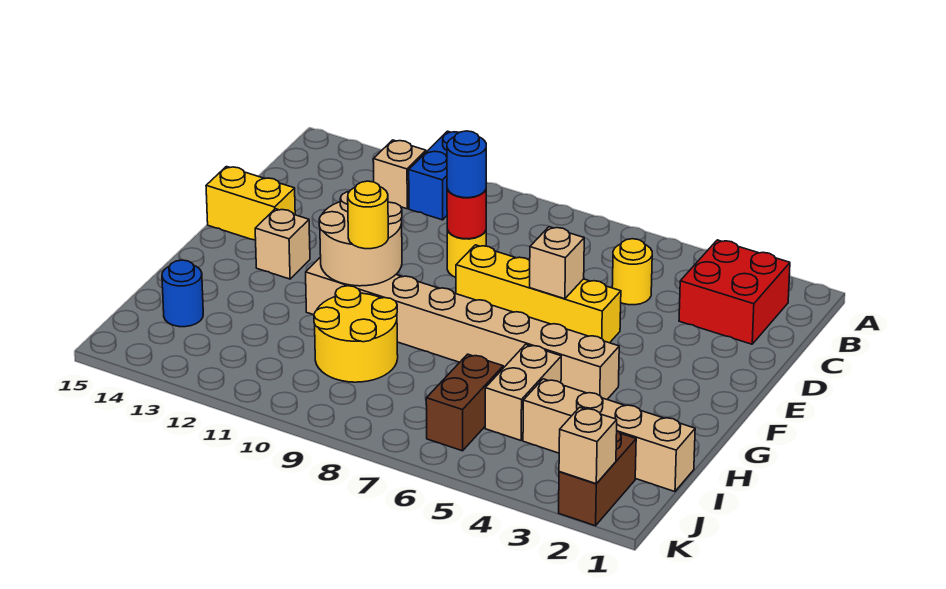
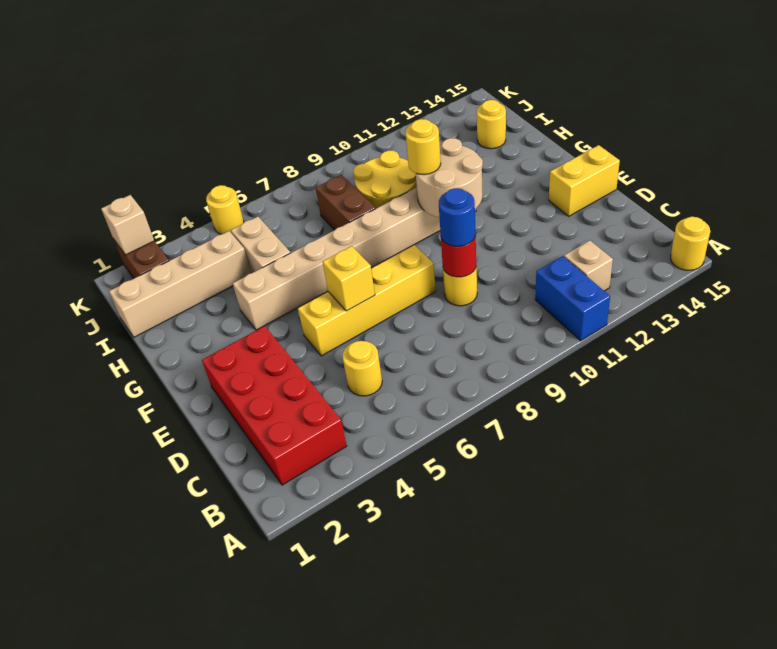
none -> yellow round brick A15 level 1
red brick B2:C3 level 1 -> red brick B2:E3 level 1
tan brick E6 level 2 -> yellow brick E6 level 2
tan brick F13 level 1 -> none
brown brick I6:J6 level 1 -> brown brick H8:I8 level 1
blue round brick I14 level 1 -> yellow round brick I14 level 1
none -> yellow round brick K5 level 1

